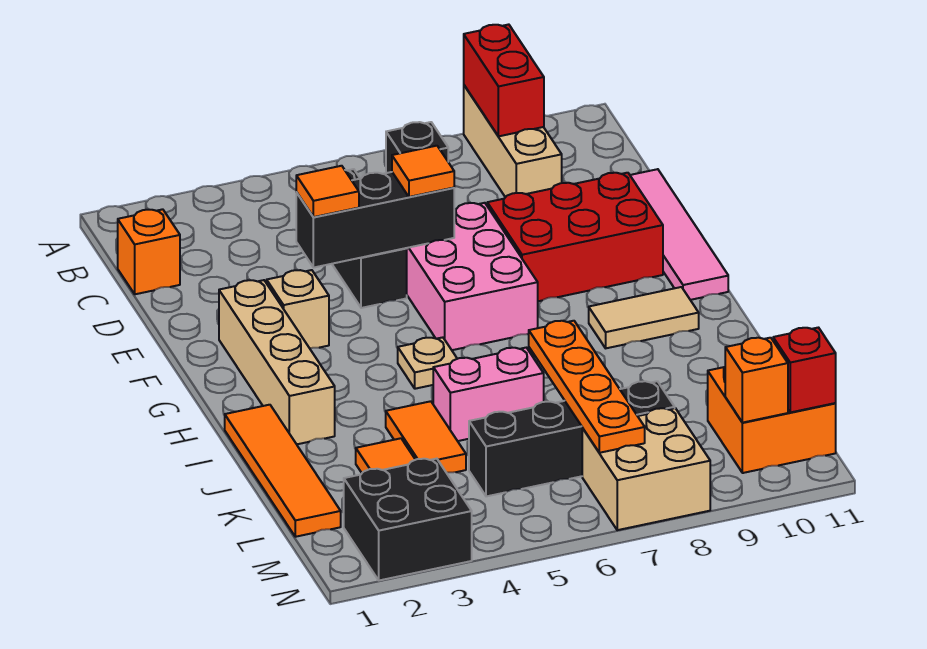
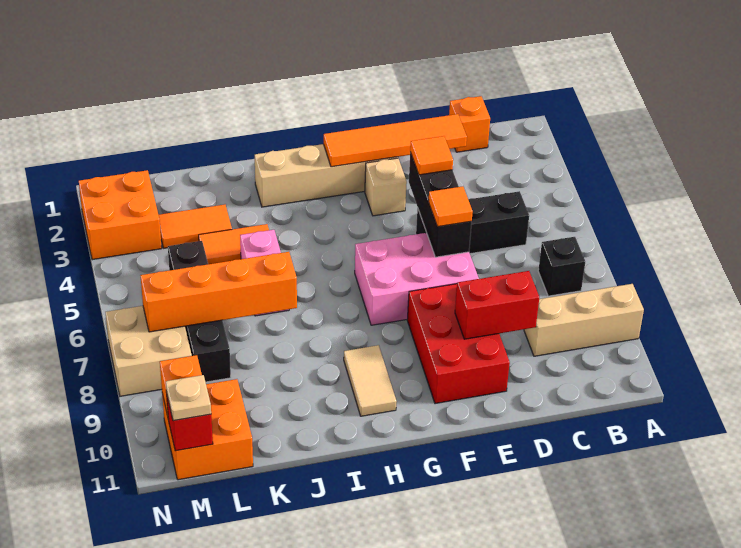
red brick A9:B9 level 2 -> red brick D9:E9 level 2
pink tile D11:G11 level 1 -> none
tan plate H5 level 1 -> tan plate M11 level 3
orange tile I1:L1 level 1 -> orange tile D2:G2 level 2
orange plate J7:M7 level 2 -> orange brick J7:M7 level 2
black brick M2:N3 level 1 -> orange brick M2:N3 level 1

